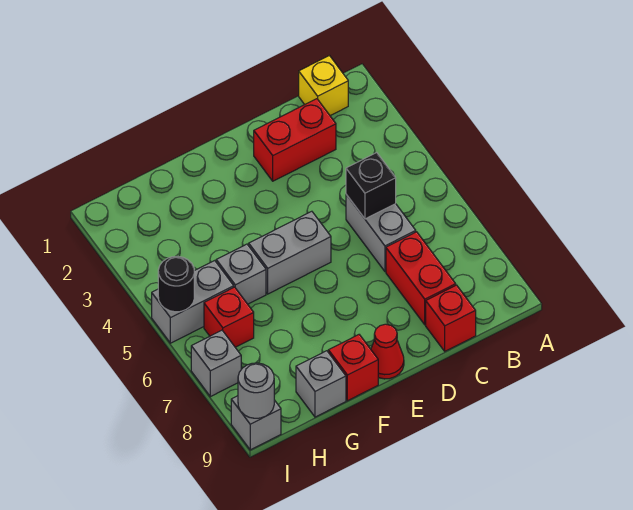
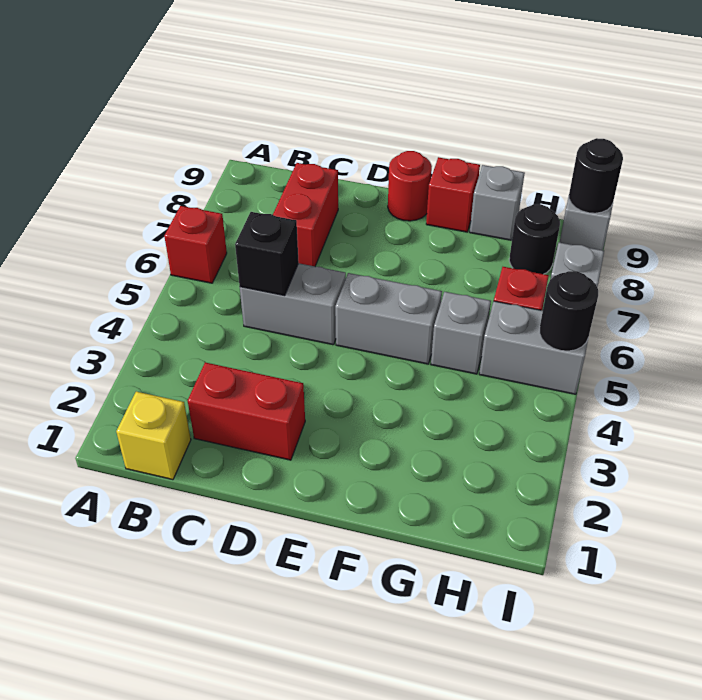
grey brick C5:C6 level 1 -> grey brick C5:D5 level 1
red brick C9 level 1 -> red brick A6 level 1
red cone E9 level 1 -> red round brick E9 level 1
none -> black round brick H8 level 1
grey round brick I9 level 2 -> black round brick I9 level 2

